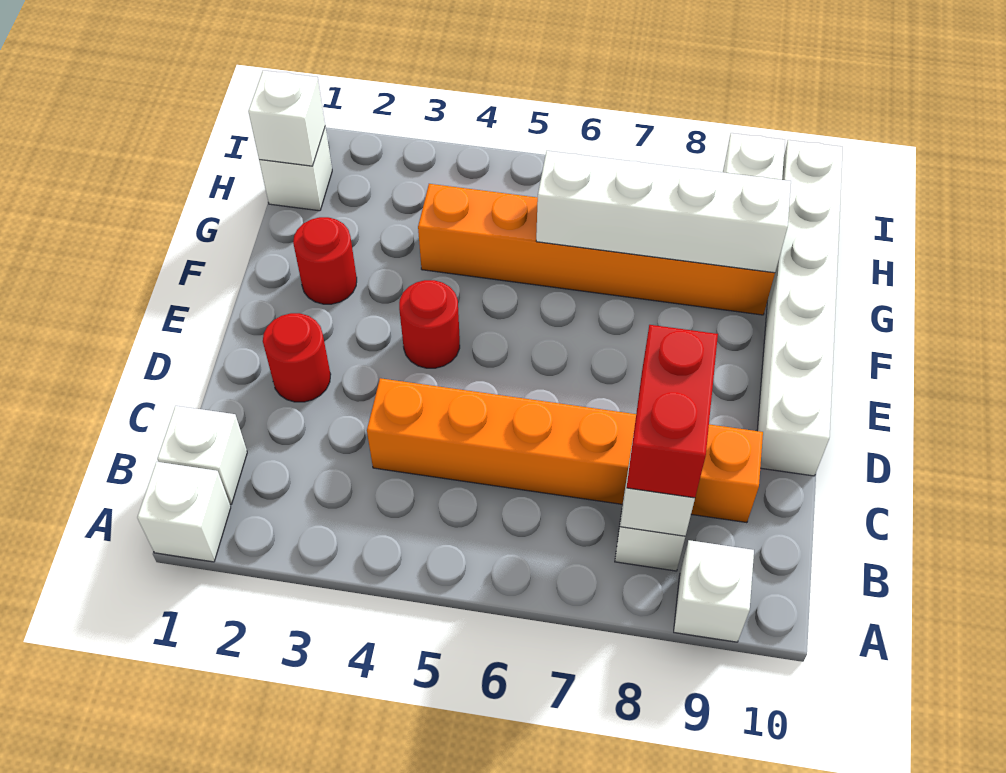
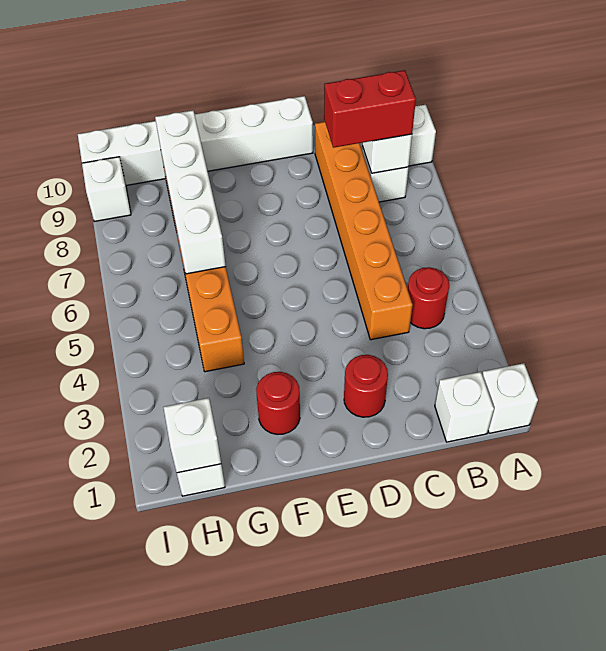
red round brick E4 level 1 -> red round brick B4 level 1

